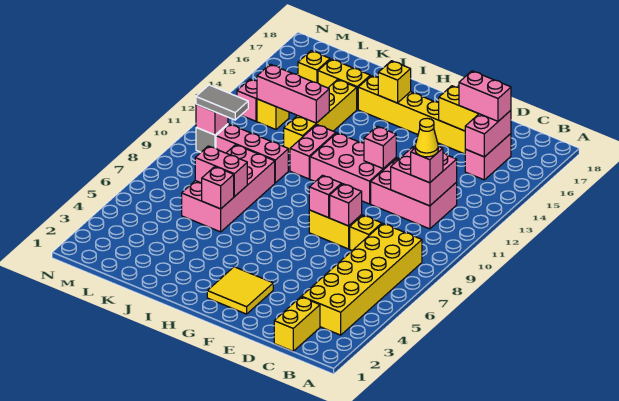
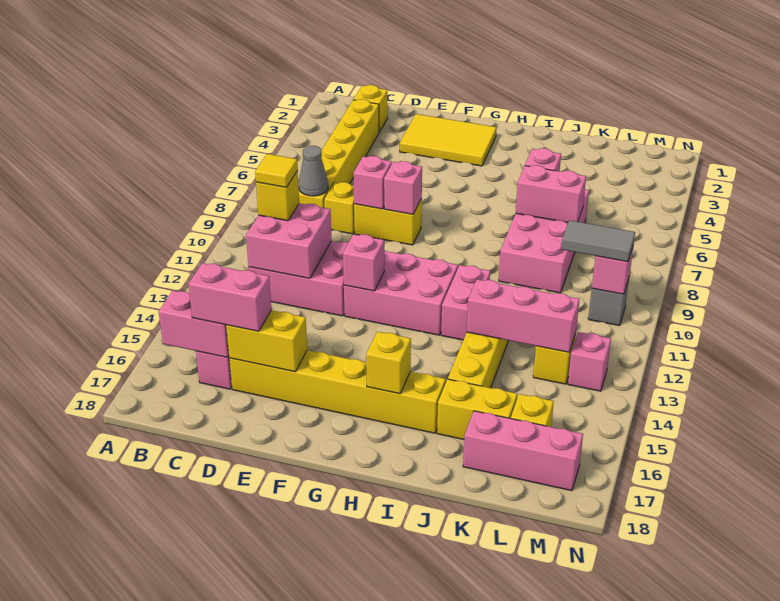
yellow brick B3:C8 level 1 -> yellow brick C3:C8 level 1
yellow brick C1:C2 level 1 -> yellow brick C2 level 1
none -> grey cone C8 level 2
pink brick C11 level 3 -> yellow brick C11 level 3
yellow cone C11 level 4 -> yellow tile C11 level 4
pink brick C15:C16 level 2 -> pink brick B16:C16 level 2
yellow tile F2:G3 level 1 -> yellow tile E2:G3 level 1
pink brick J10:L10 level 1 -> pink brick K17:M17 level 1

